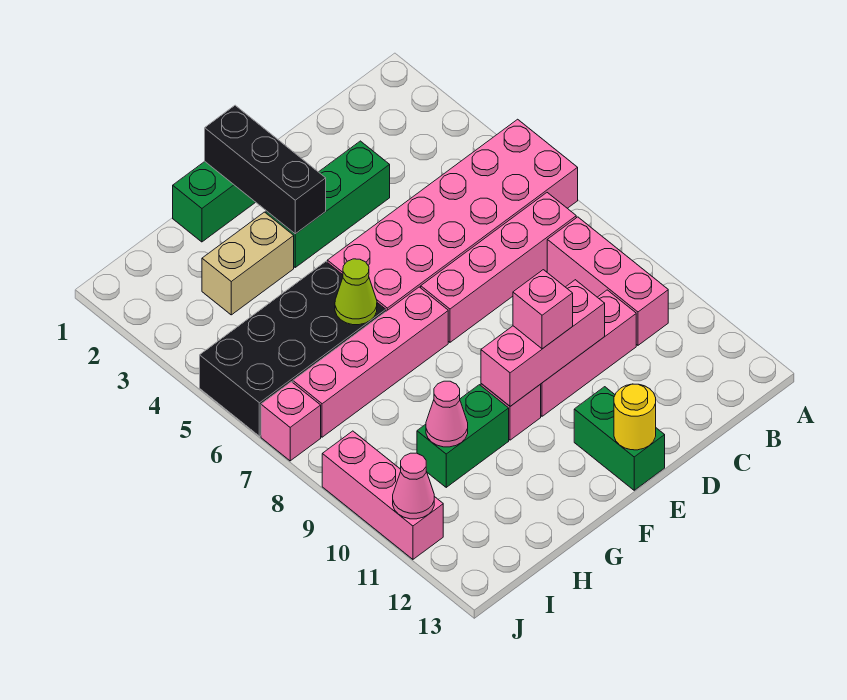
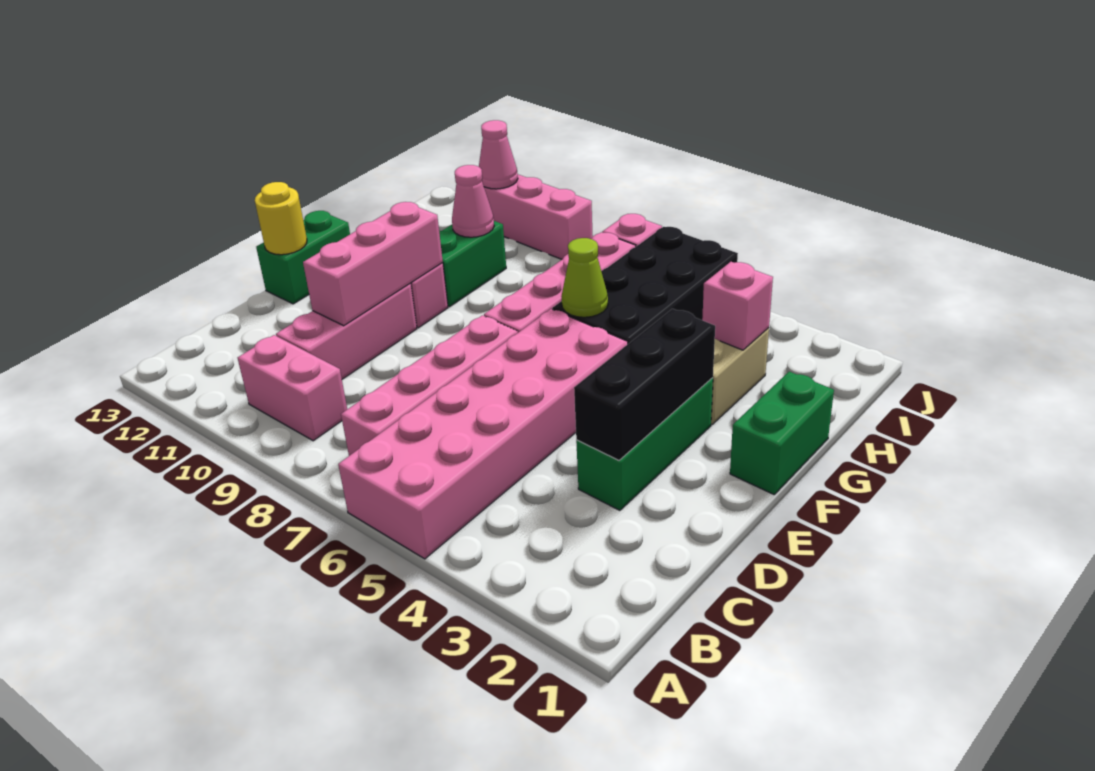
pink brick B8:B10 level 1 -> pink brick B9:B10 level 1
pink brick E10 level 3 -> pink brick H3 level 2
green brick E12:E13 level 1 -> green brick E13:F13 level 1
black brick F1:F3 level 2 -> black brick D3:F3 level 2

